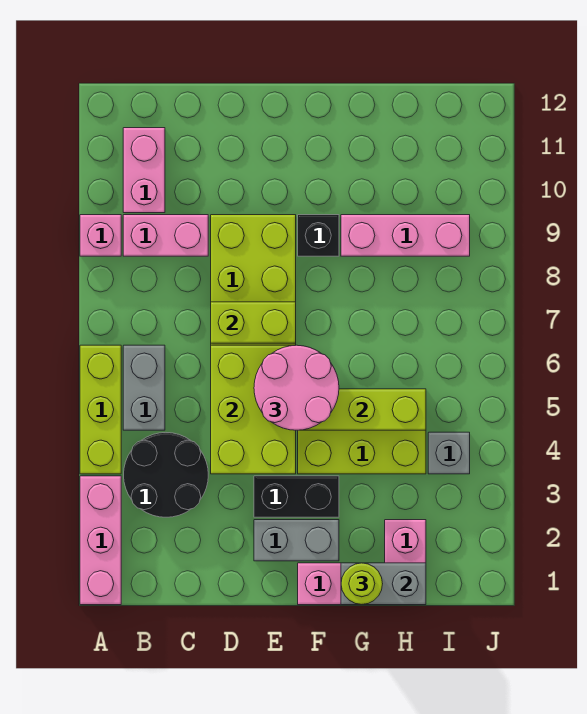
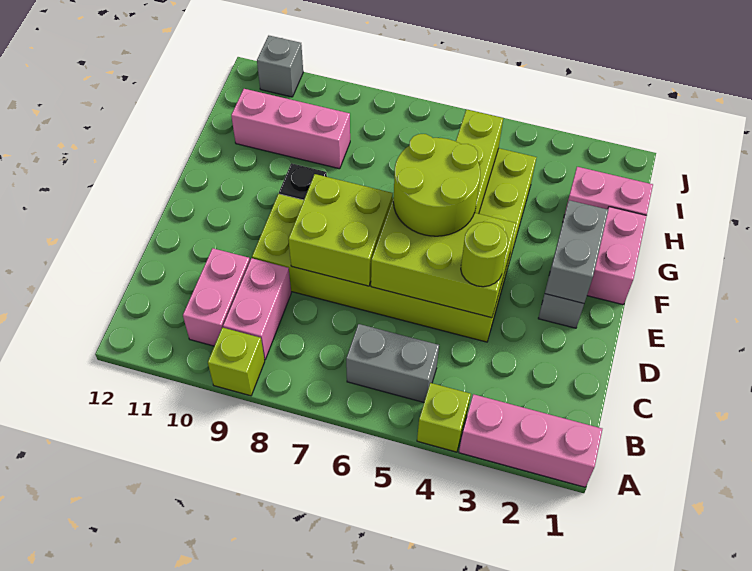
lime brick A4:A6 level 1 -> lime brick A4 level 1
pink brick A9 level 1 -> lime brick A9 level 1
black round brick B3:C4 level 1 -> none
pink brick B10:B11 level 1 -> pink brick B10:C10 level 1
lime brick D7:E7 level 2 -> lime brick D7:E8 level 2
black brick E3:F3 level 1 -> none
pink round brick E5:F6 level 3 -> lime round brick E5:F6 level 3
grey brick G1:H1 level 2 -> grey brick E2:F2 level 2
lime round brick G1 level 3 -> lime round brick D4 level 3
pink brick G9:I9 level 1 -> pink brick H9:H11 level 1
grey brick I4 level 1 -> grey brick J11 level 1

